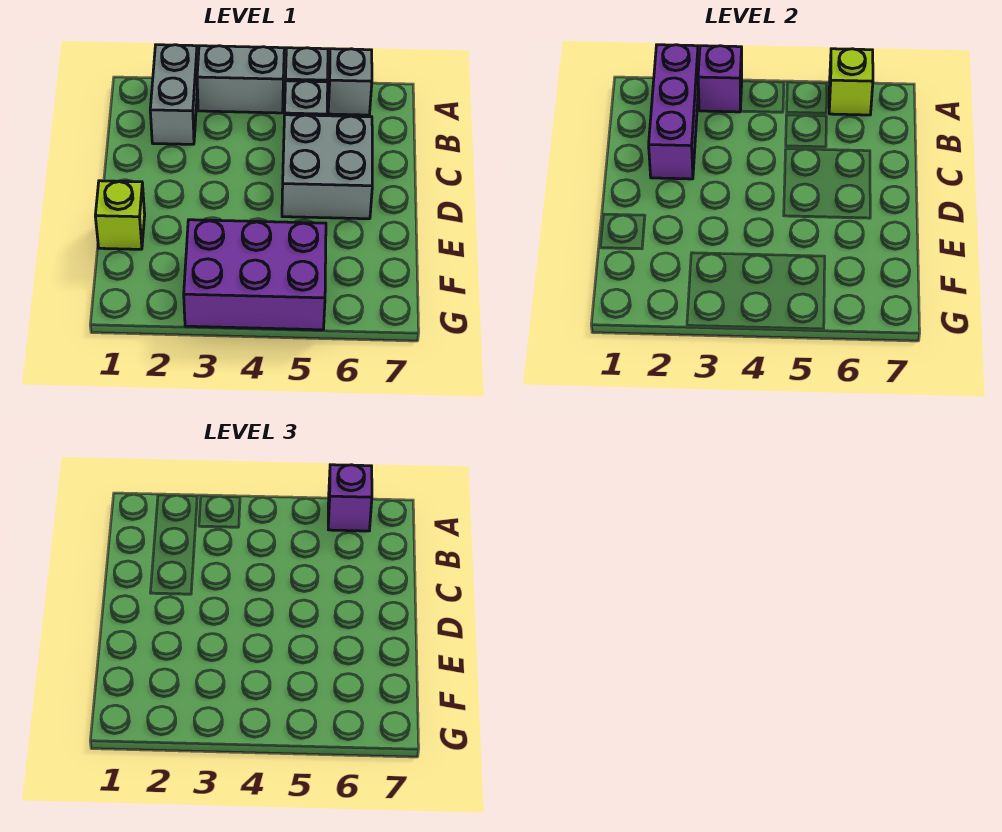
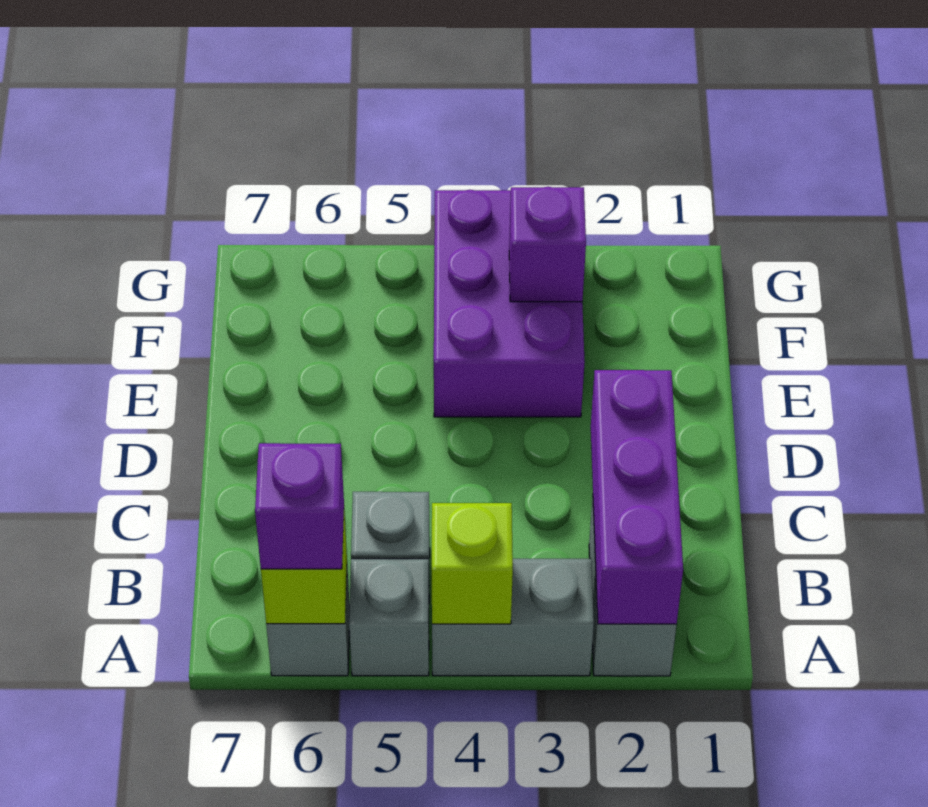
purple brick A3 level 2 -> purple brick F3 level 2
grey brick C5:D6 level 1 -> none
lime brick E1 level 1 -> lime brick A4 level 2
purple brick F3:G5 level 1 -> purple brick E3:G4 level 1

